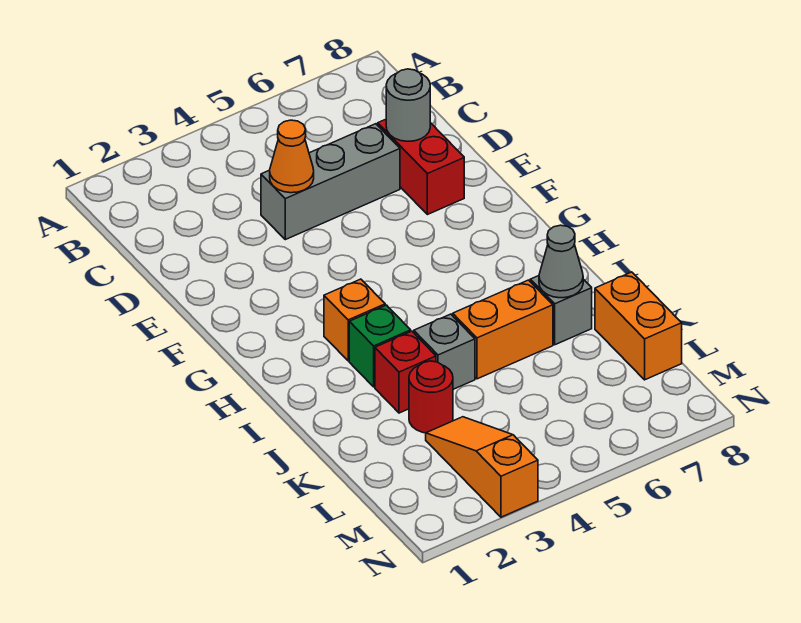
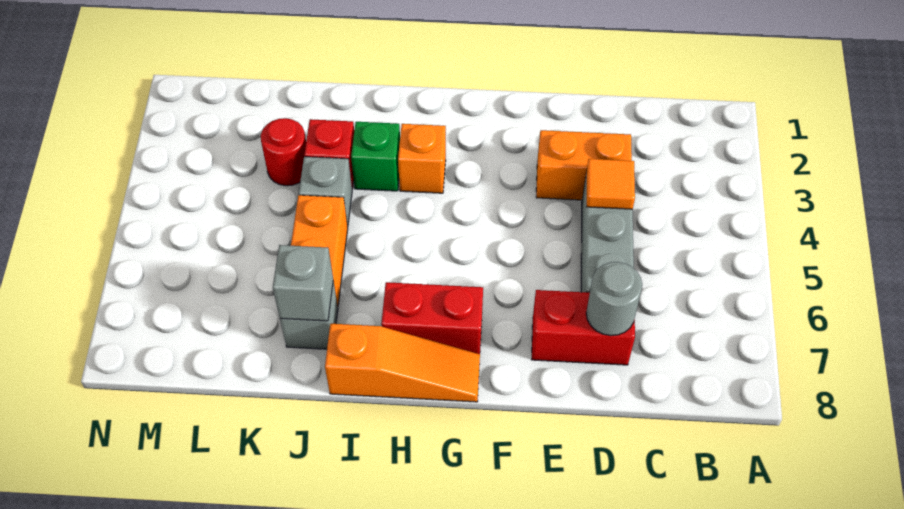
orange cone D4 level 2 -> orange tile D4 level 2
none -> red brick G7:H7 level 1
grey cone J7 level 2 -> grey brick J7 level 2
orange brick K8:L8 level 1 -> orange brick D3:E3 level 1
orange slope L3:N3 level 1 top N -> orange slope G8:I8 level 1 top I

